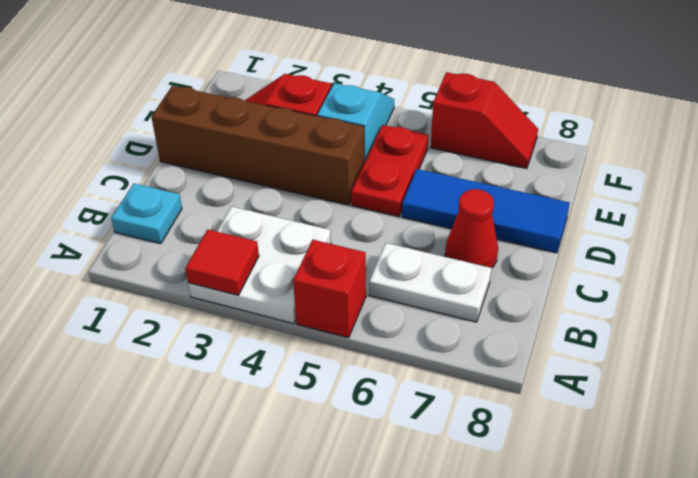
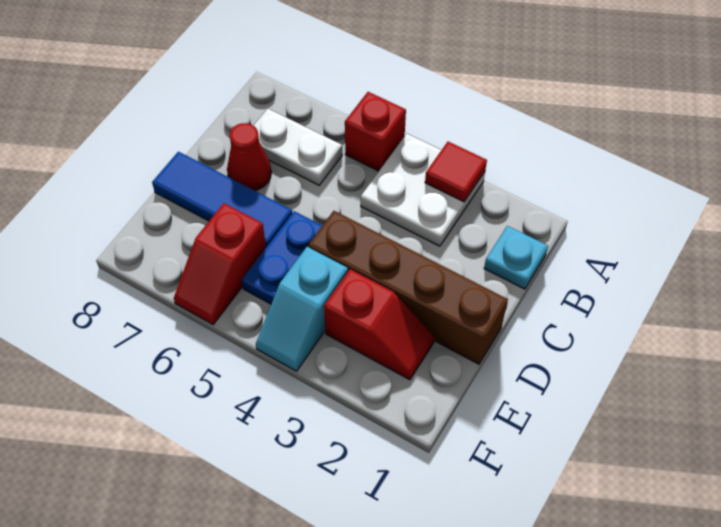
red plate D5:E5 level 1 -> blue plate D5:E5 level 1
red slope F6:F7 level 1 top 6 -> red slope E6:F6 level 1 top E

